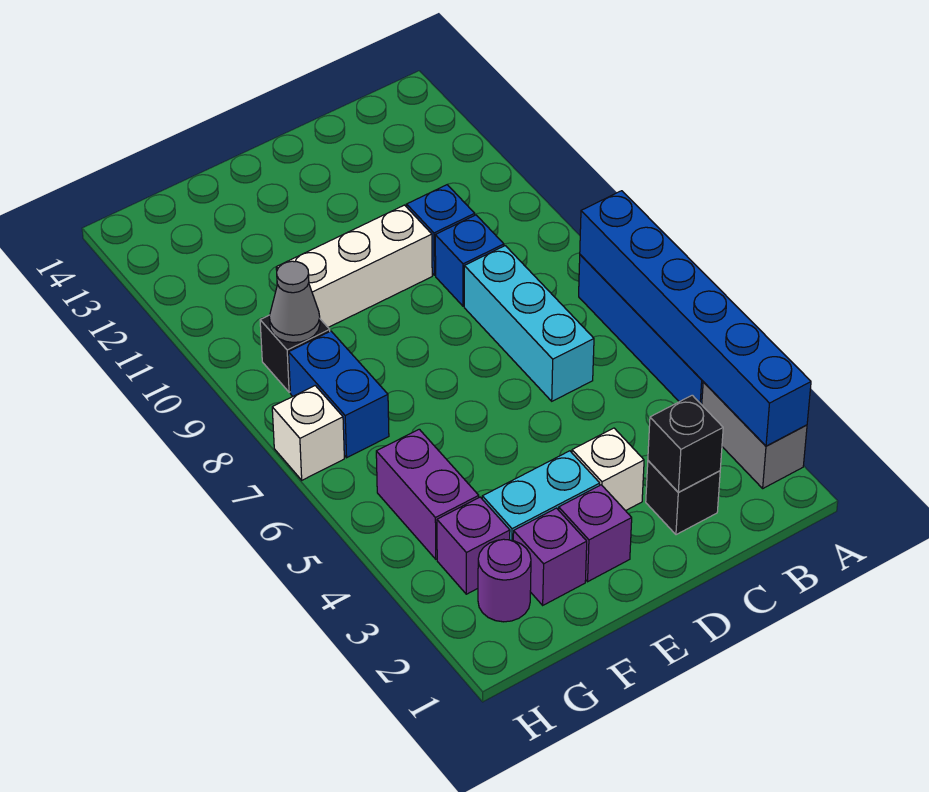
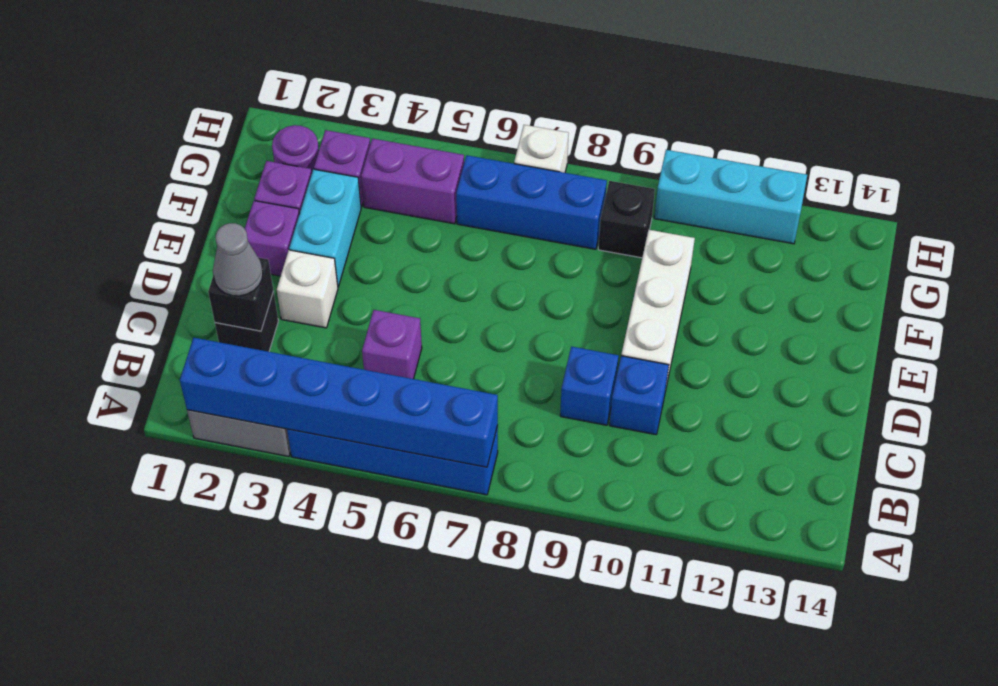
none -> purple brick C5 level 1
cyan brick C6:C8 level 1 -> cyan brick H10:H12 level 1
blue brick G7:G8 level 1 -> blue brick G6:G8 level 1
grey cone G9 level 2 -> grey cone C2 level 3

